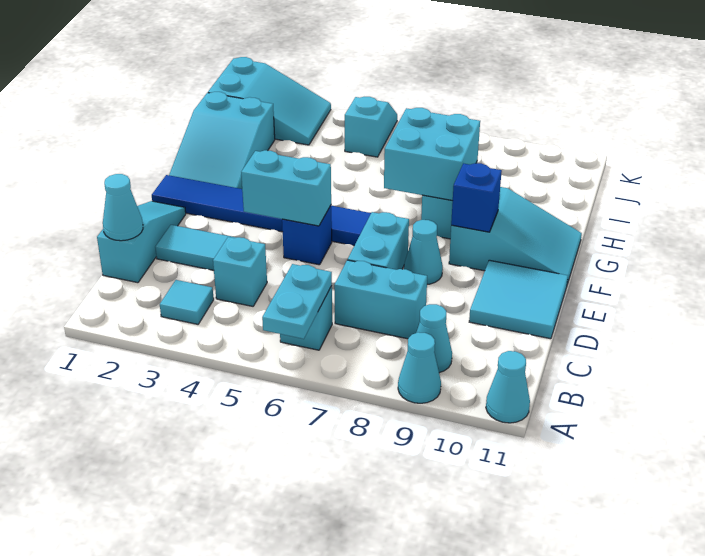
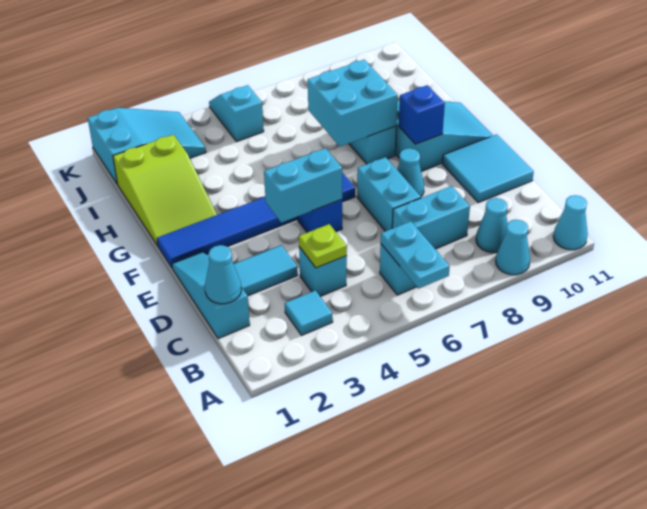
none -> lime plate C4 level 2
cyan slope G1:I2 level 1 top I -> lime slope G1:I2 level 1 top I

